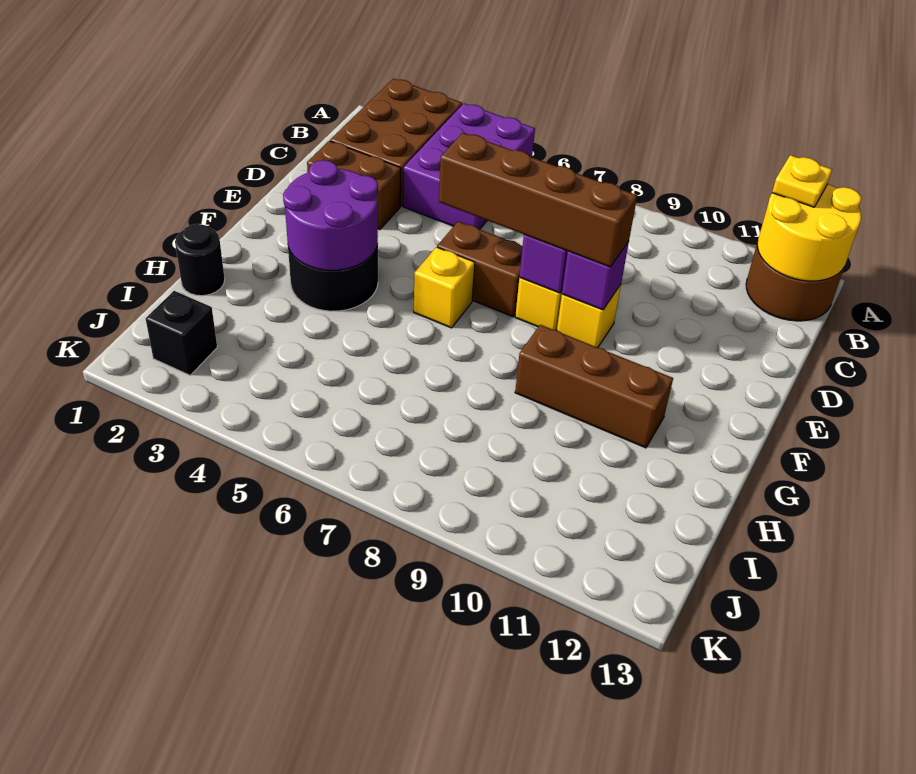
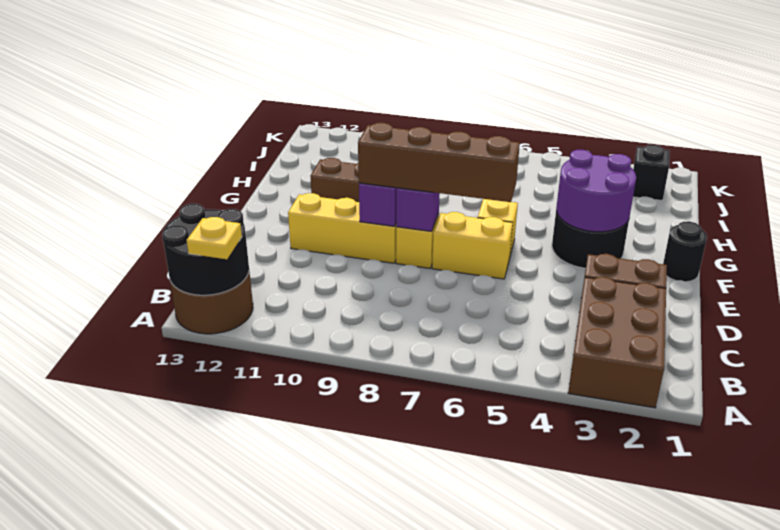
purple brick A4:C5 level 1 -> none
yellow round brick A12:B13 level 2 -> black round brick A12:B13 level 2
brown brick E6:E7 level 1 -> yellow brick E6:E7 level 1
yellow brick E9 level 1 -> yellow brick E9:E11 level 1
black round brick H1 level 1 -> black round brick F1 level 1

